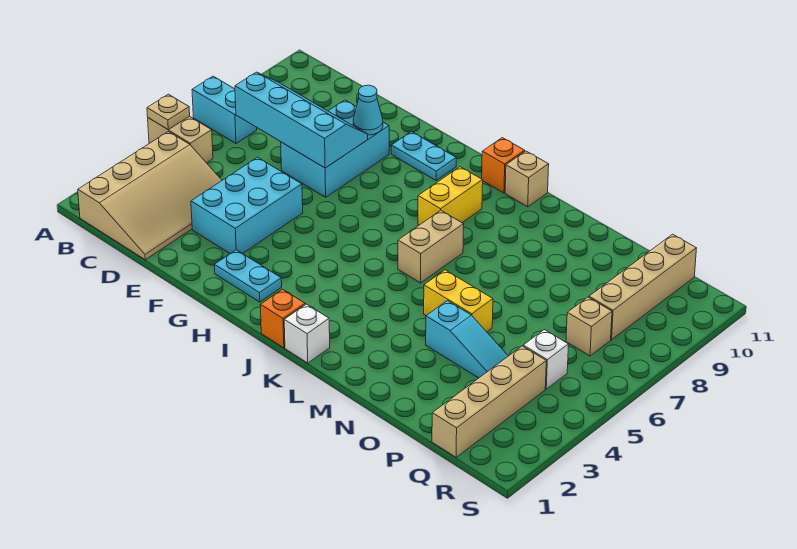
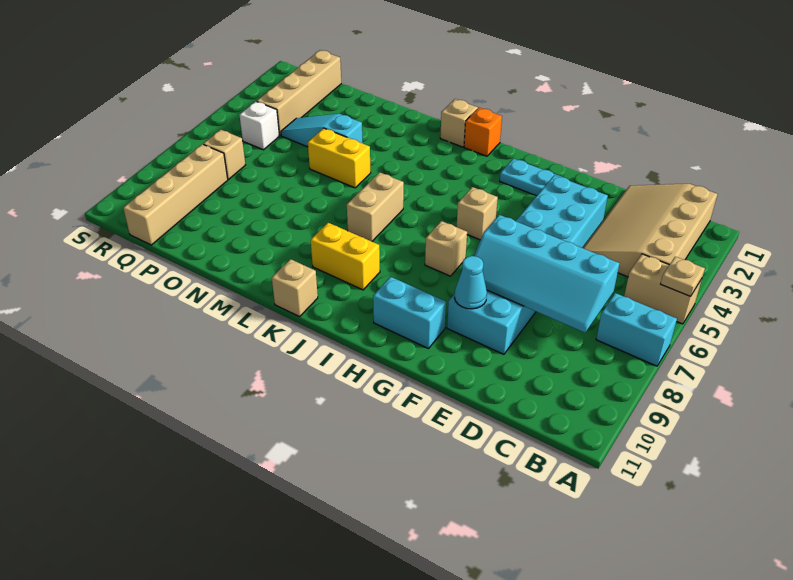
cyan plate G10:H10 level 1 -> cyan brick G10:H10 level 1
none -> tan brick H5 level 1
none -> tan brick H7 level 1
yellow brick J8:J9 level 1 -> yellow brick J9:K9 level 1
orange brick J11 level 1 -> none
white brick K1 level 1 -> tan brick K1 level 1

